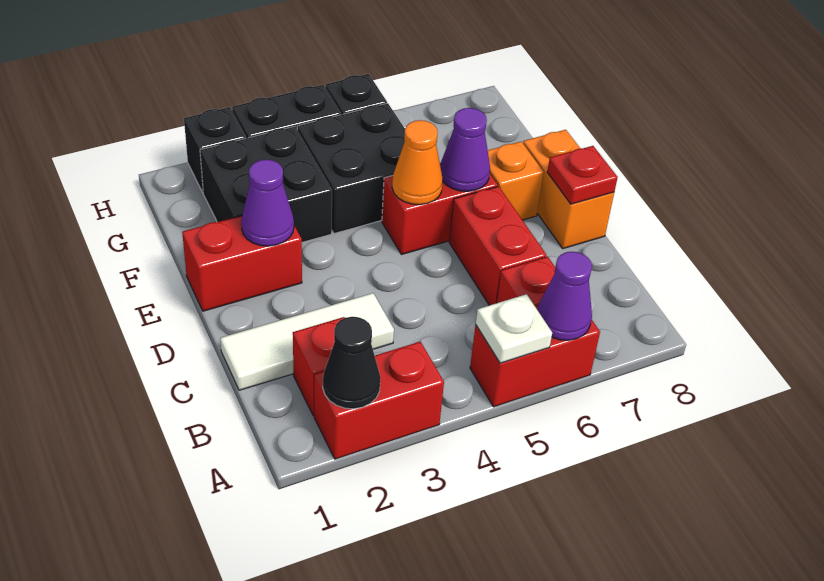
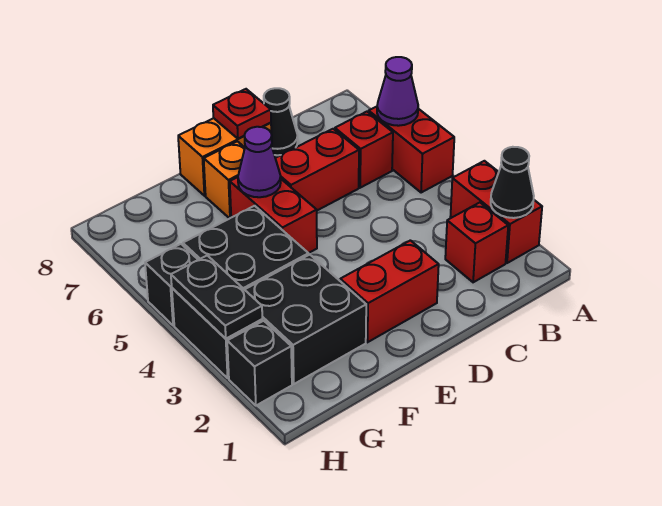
white plate A5 level 2 -> none
white tile C1:C3 level 1 -> none
none -> black cone C8 level 1
red brick E1:E2 level 1 -> red brick D2:E2 level 1
purple cone E2 level 2 -> none
orange cone E5 level 2 -> none
none -> black plate H3:H4 level 2

